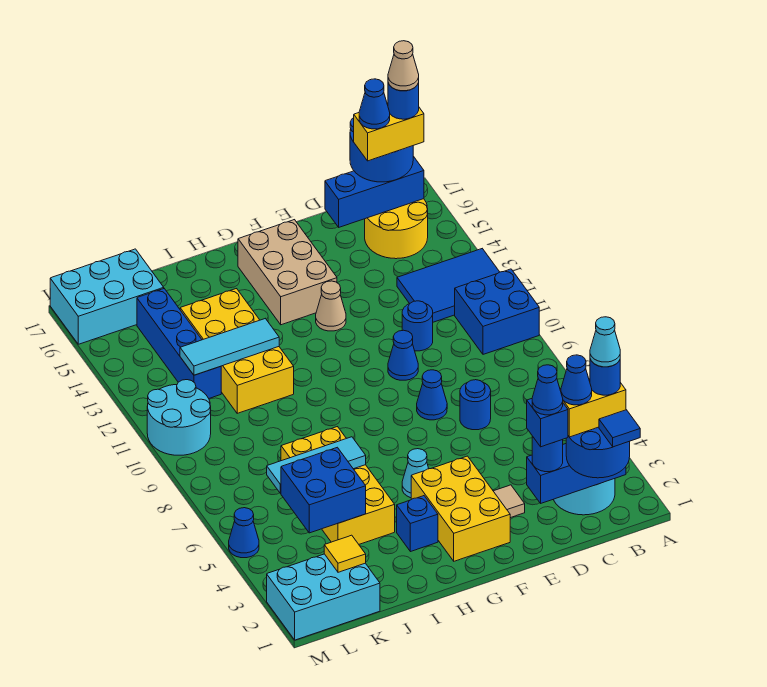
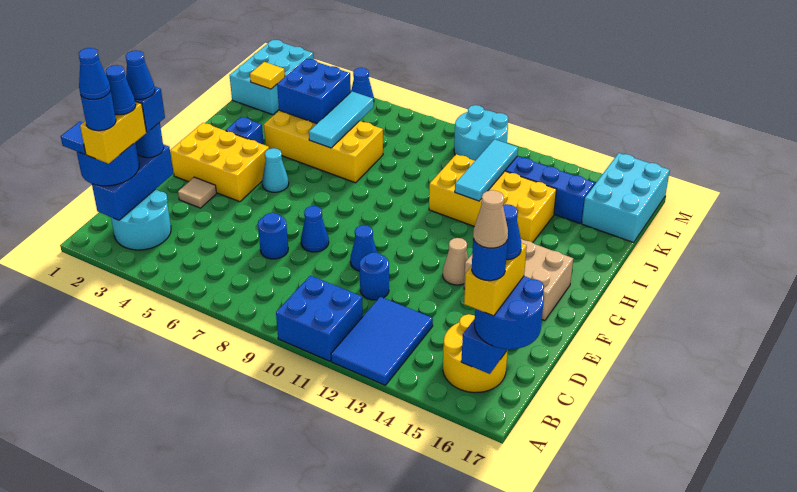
cyan cone B2 level 6 -> blue cone B2 level 6

